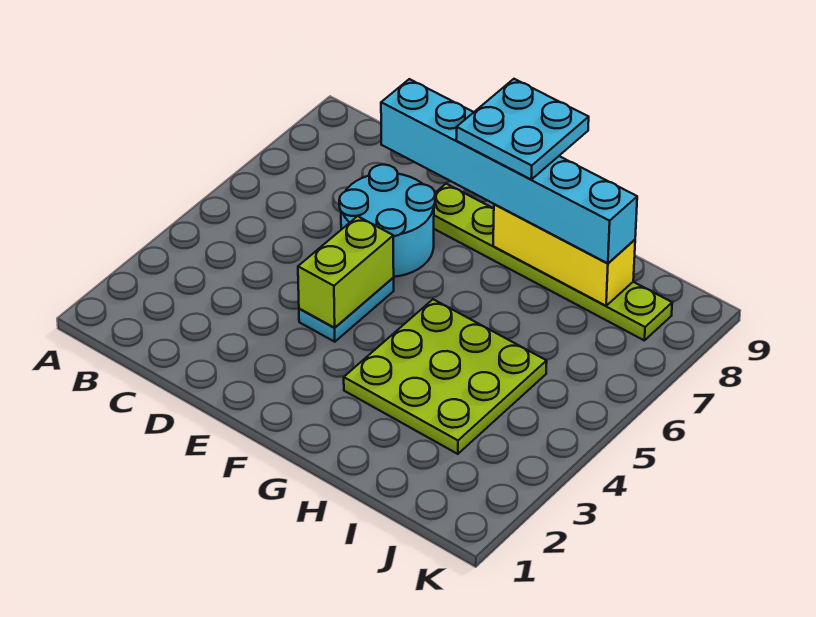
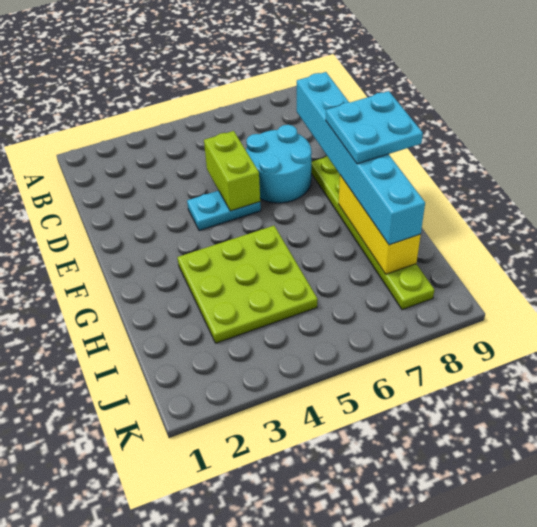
lime brick E4:E5 level 2 -> lime brick D5:E5 level 2

